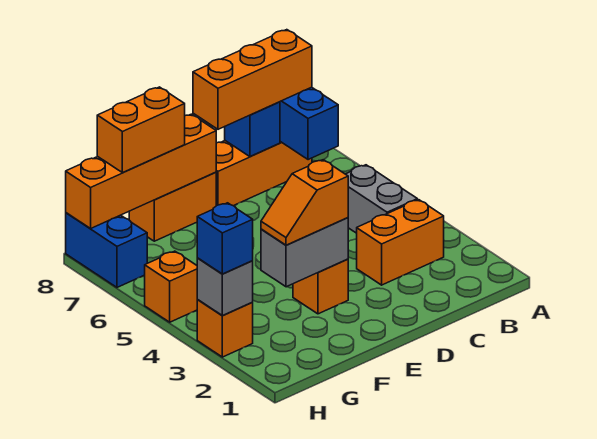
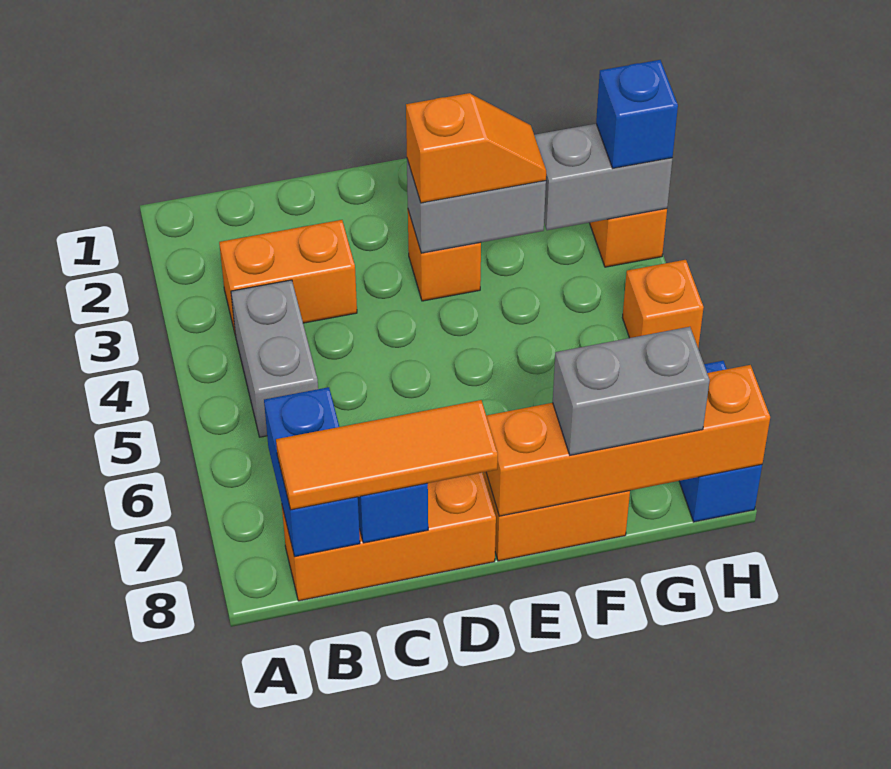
orange brick B8:D8 level 3 -> orange tile B8:D8 level 3
orange brick F8:G8 level 3 -> grey brick F8:G8 level 3
grey brick H3 level 2 -> grey brick G3:H3 level 2

